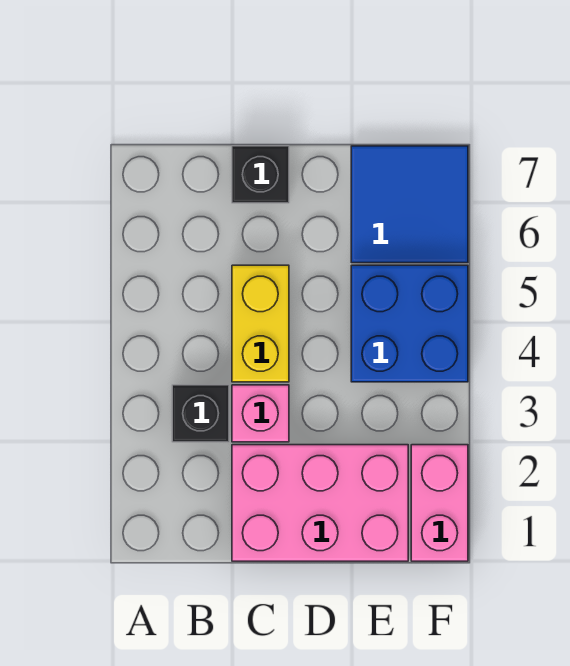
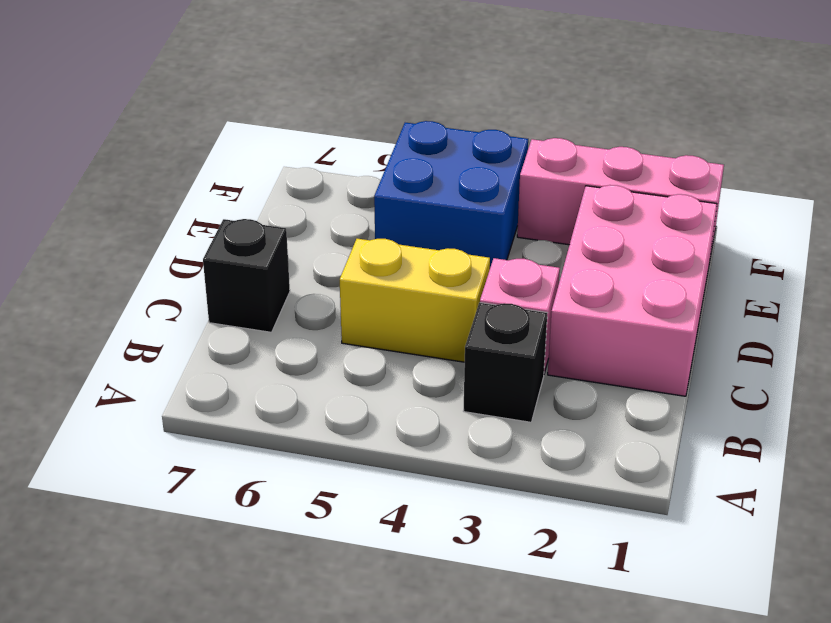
blue tile E6:F7 level 1 -> none
pink brick F1:F2 level 1 -> pink brick F1:F3 level 1

